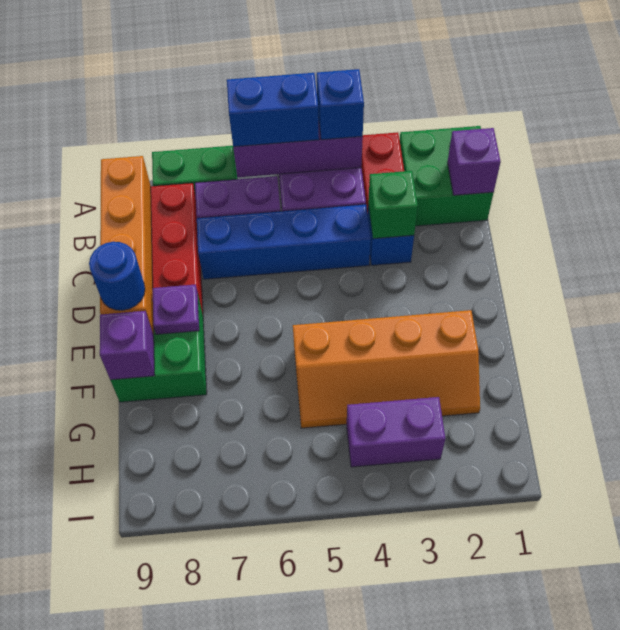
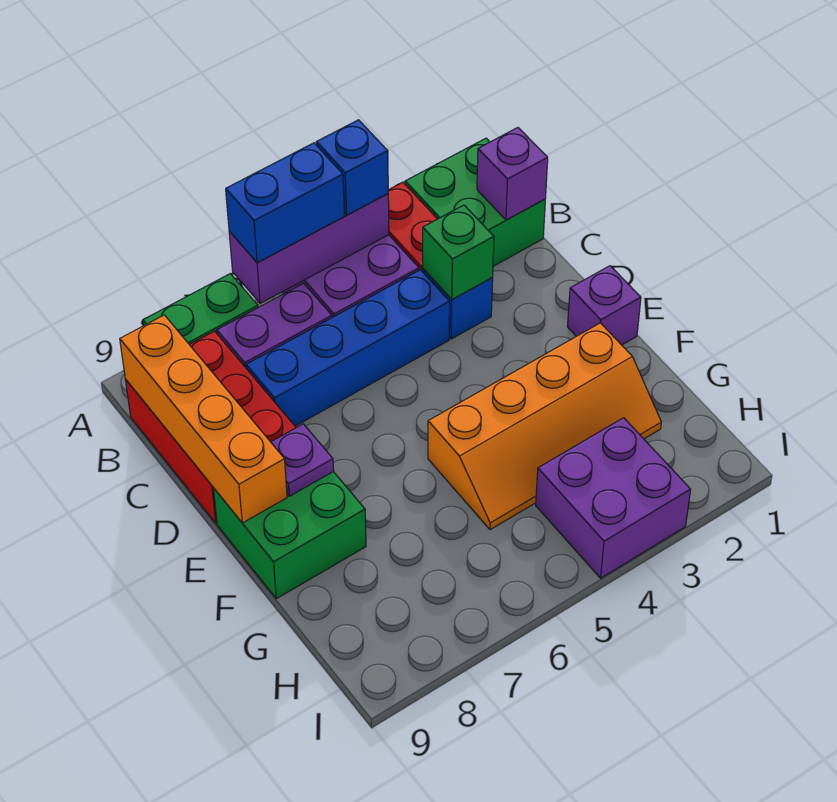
blue round brick E9 level 3 -> none
purple brick F9 level 2 -> purple brick E1 level 1
purple brick H3:H4 level 1 -> purple brick H3:I4 level 1

